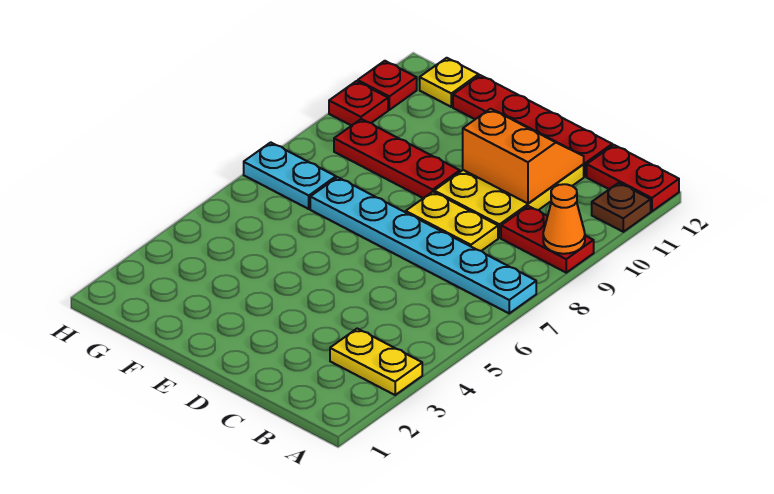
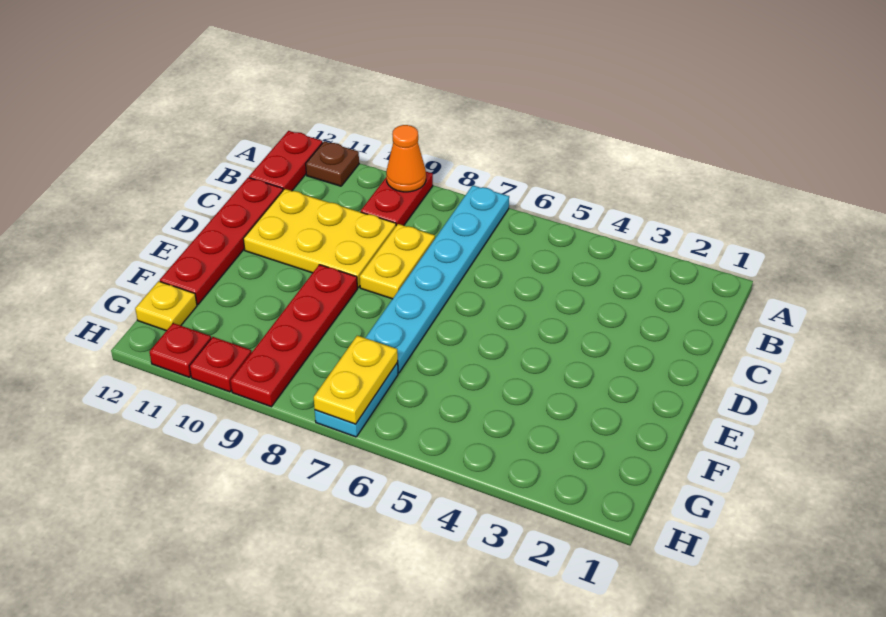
yellow plate A3:B3 level 1 -> yellow plate G7:H7 level 2
orange slope C10:D11 level 2 top 10 -> none
red plate E9:G9 level 1 -> red plate E9:H9 level 1

